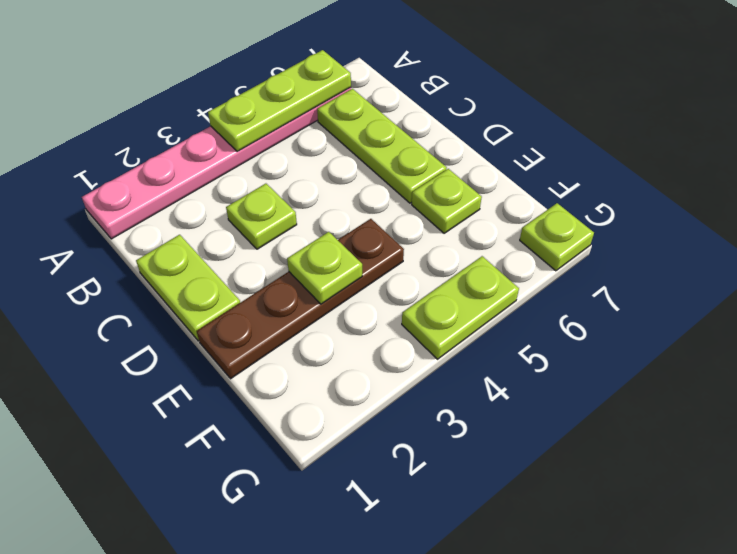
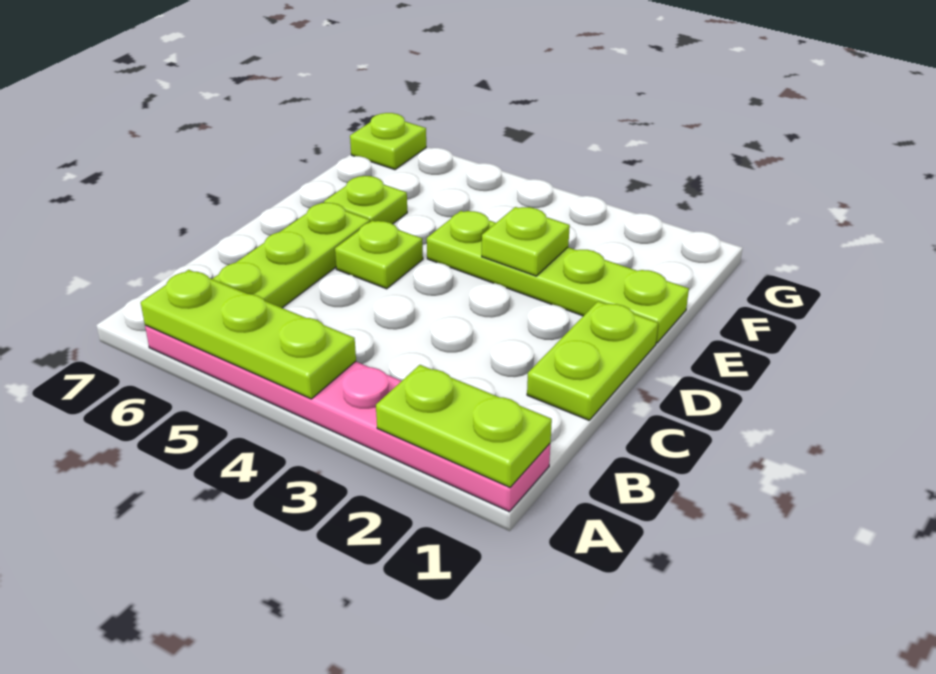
lime plate C3 level 1 -> lime plate D5 level 1
brown plate E1:E4 level 1 -> lime plate E1:E4 level 1
lime plate G4:G5 level 1 -> lime plate A1:A2 level 2

